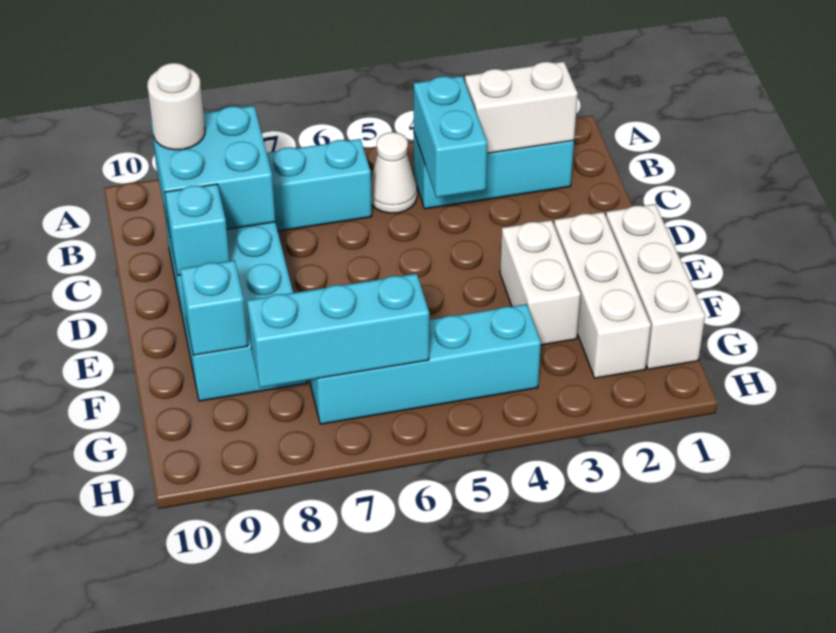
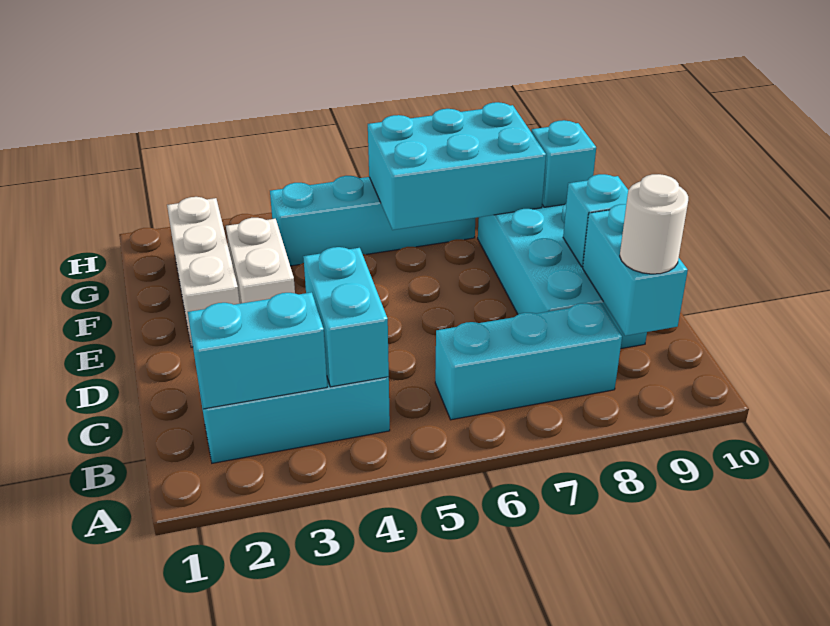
white brick B2:B3 level 2 -> cyan brick B2:B3 level 2
white cone B5 level 1 -> none
cyan brick B8:C9 level 2 -> cyan brick B9:C9 level 2
white brick E1:G1 level 1 -> none
cyan brick G6:G8 level 2 -> cyan brick F6:G8 level 2

